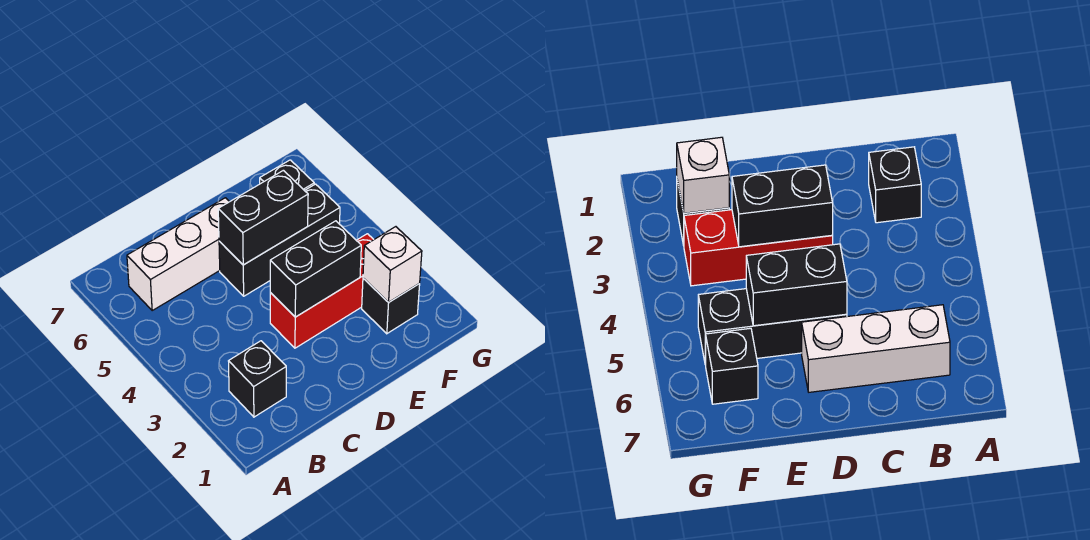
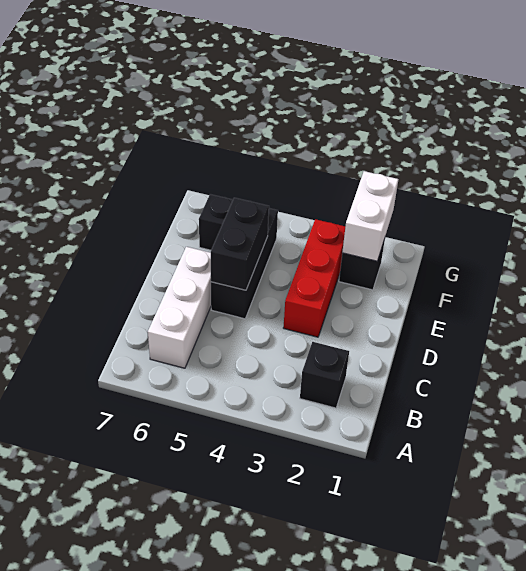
black brick D3:E3 level 2 -> none
white brick F2 level 2 -> white brick F2:G2 level 2

